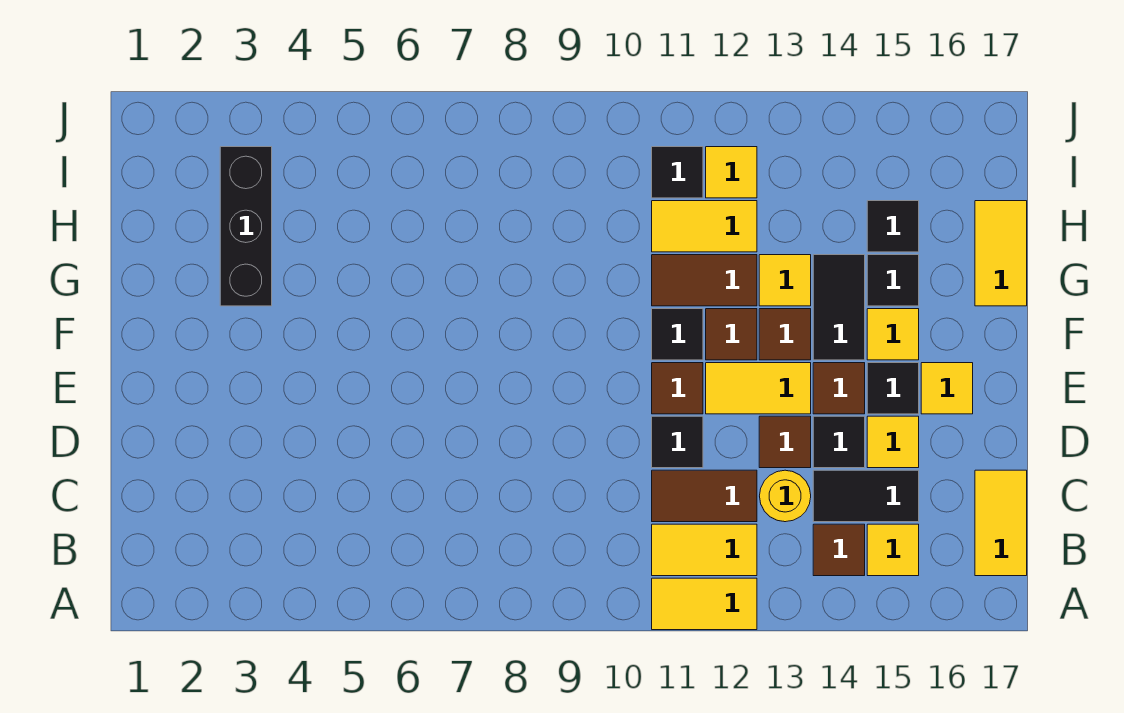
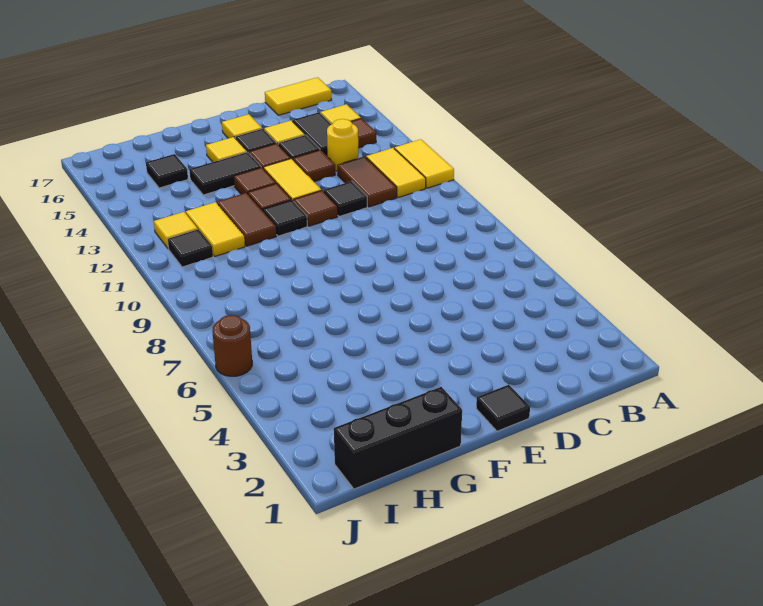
black brick G3:I3 level 1 -> black brick G1:I1 level 1
yellow tile G13 level 1 -> none
black tile G15 level 1 -> black tile E1 level 1
yellow tile G17:H17 level 1 -> none
none -> brown round brick J6 level 1

